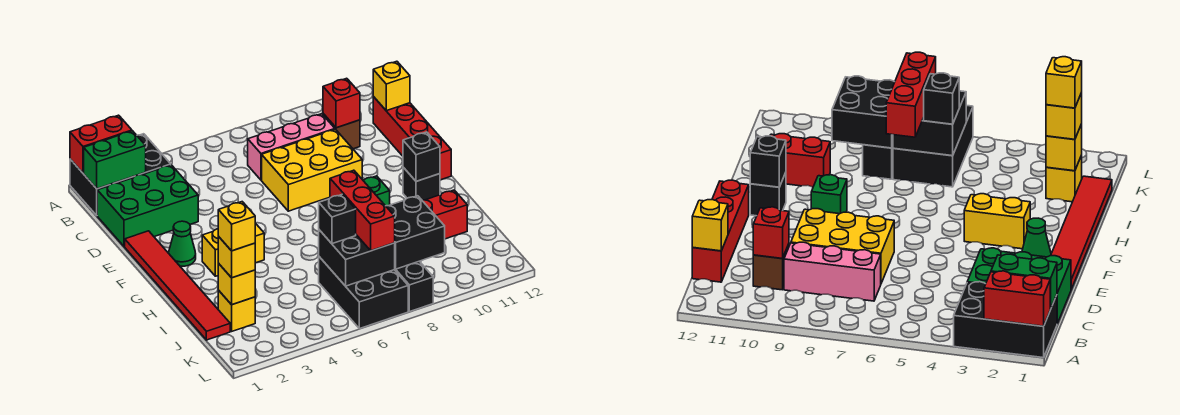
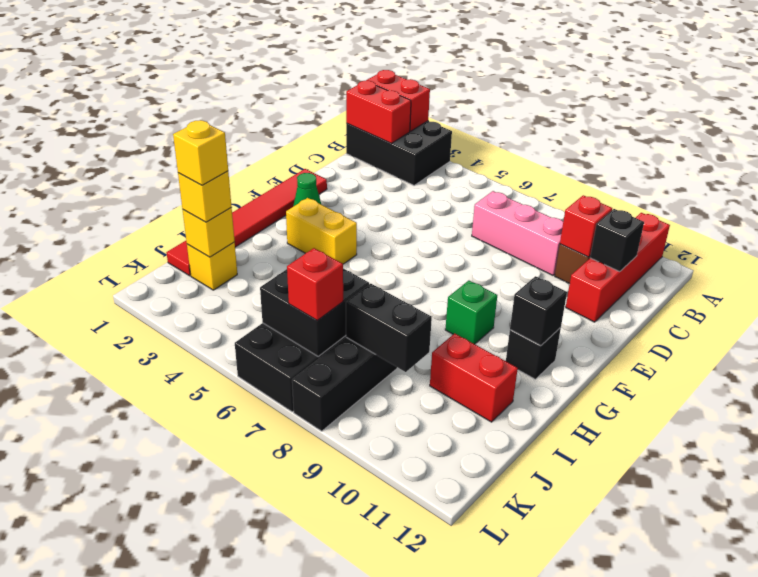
green brick B1:B2 level 2 -> red brick B1:B2 level 2
green brick C1:D3 level 1 -> none
red brick C12:F12 level 1 -> red brick A11:D11 level 1
yellow brick C12 level 2 -> none
yellow brick D7:E9 level 1 -> none
red brick I7:K7 level 3 -> red brick K7 level 3
black brick J6 level 3 -> black brick C11 level 2
black brick J8:K9 level 2 -> black brick J8:J9 level 2

